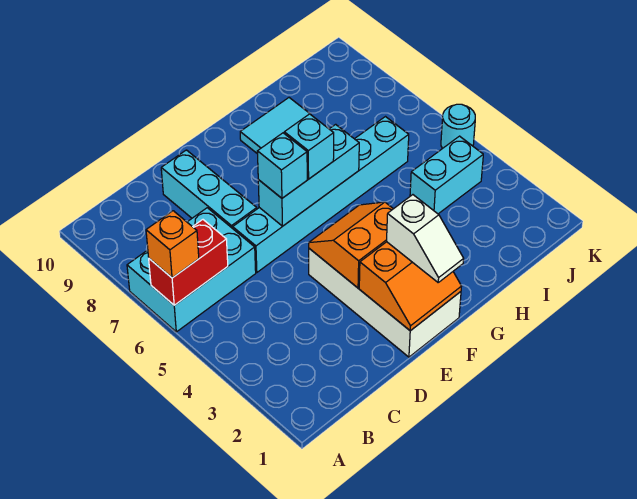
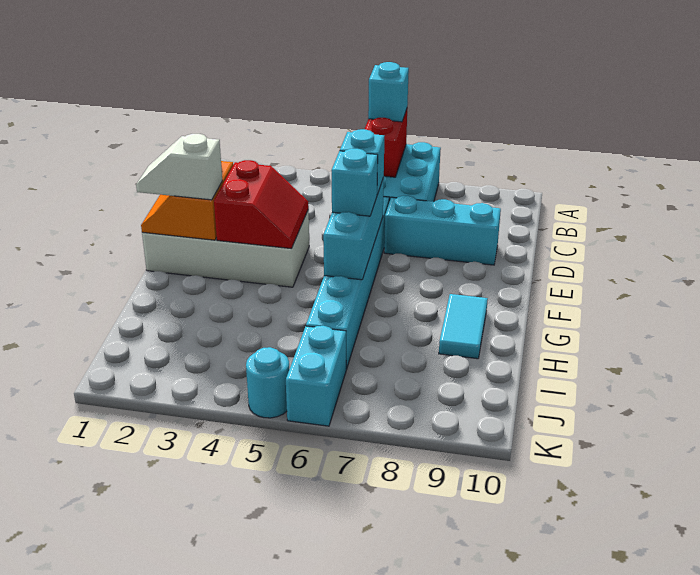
orange brick A6 level 3 -> cyan brick A6 level 3
orange slope E3:F4 level 2 top 3 -> red slope E3:F4 level 2 top 3
cyan brick I4:J4 level 1 -> cyan brick J6:K6 level 1

